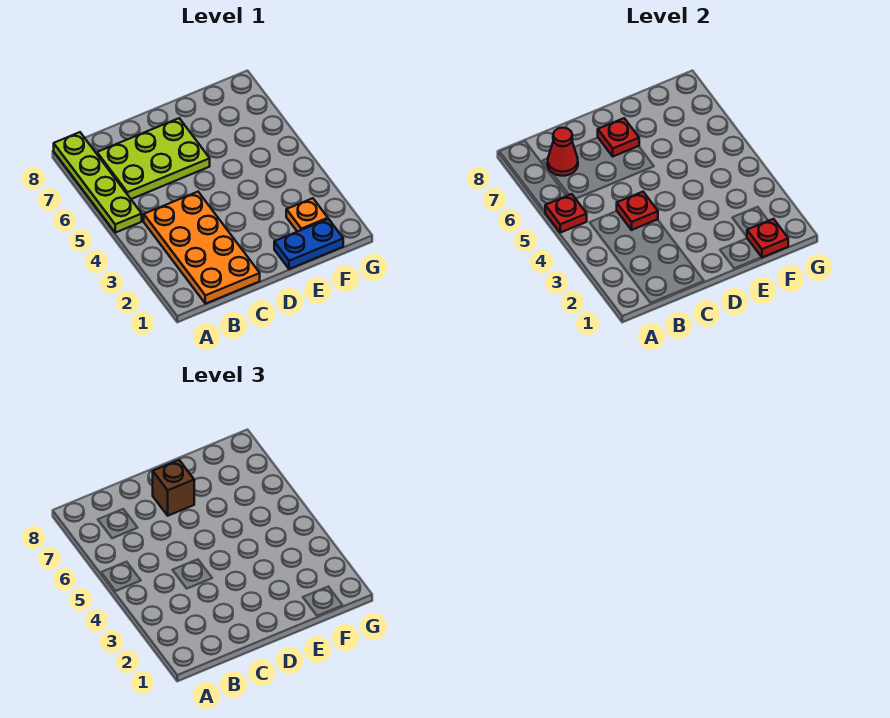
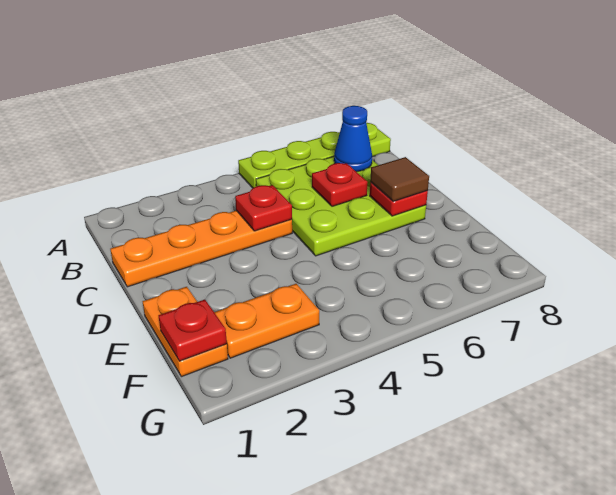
red plate A5 level 2 -> red plate C6 level 2
orange plate B1:C4 level 1 -> orange plate C1:C4 level 1
lime plate B6:D7 level 1 -> lime plate B5:D7 level 1
red cone B7 level 2 -> blue cone B7 level 2
brown brick D7 level 3 -> brown tile D7 level 3
blue plate E1:F1 level 1 -> orange plate E1:F1 level 1
orange plate F2 level 1 -> orange plate F2:F3 level 1

